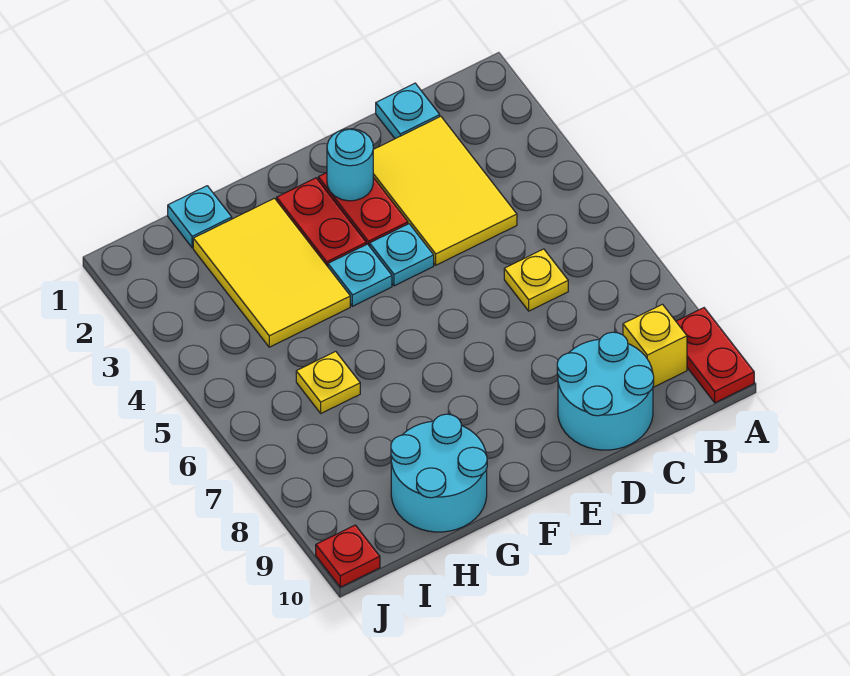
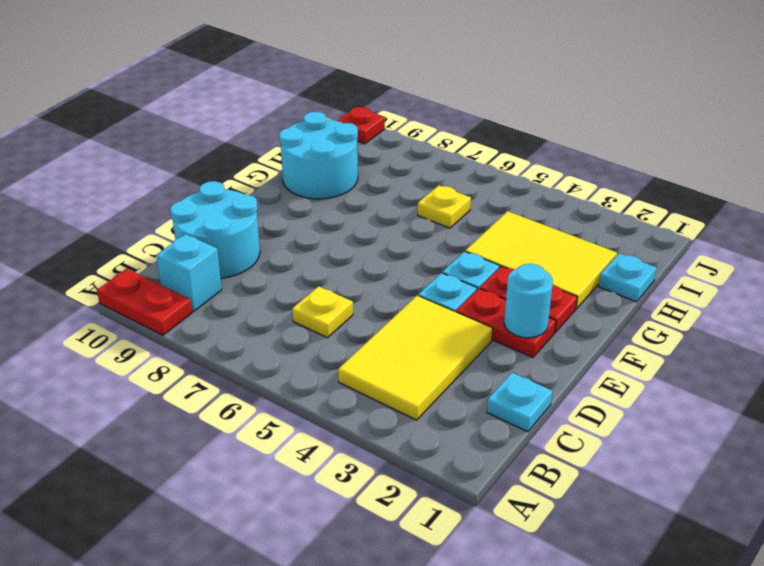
yellow brick B9 level 1 -> cyan brick B9 level 1
yellow tile C2:D4 level 1 -> yellow tile B3:D4 level 1

